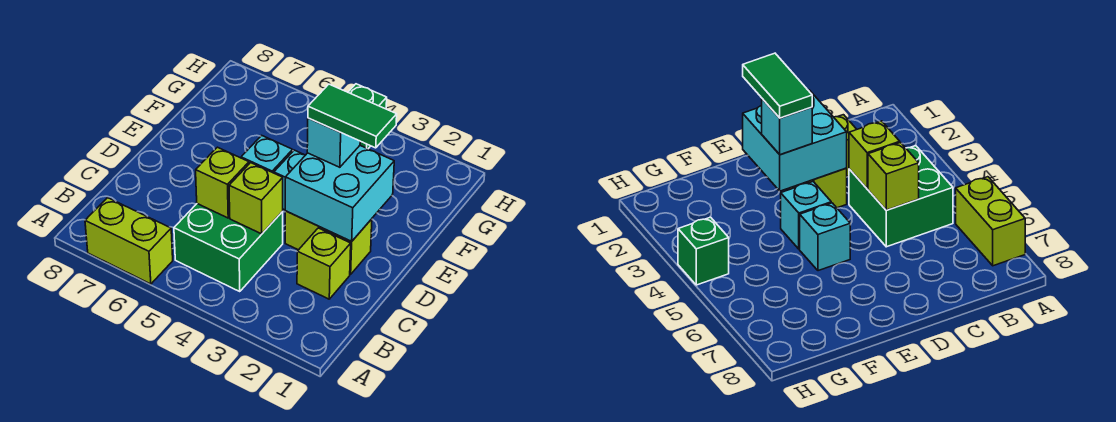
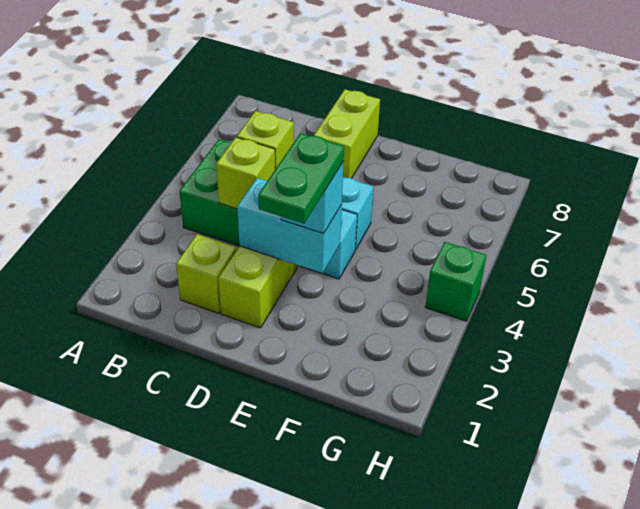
lime brick A6:A7 level 1 -> lime brick D7:D8 level 1
cyan brick D2:E3 level 2 -> cyan brick D3:E3 level 2
green tile E2:E3 level 4 -> green plate E2:E3 level 4

